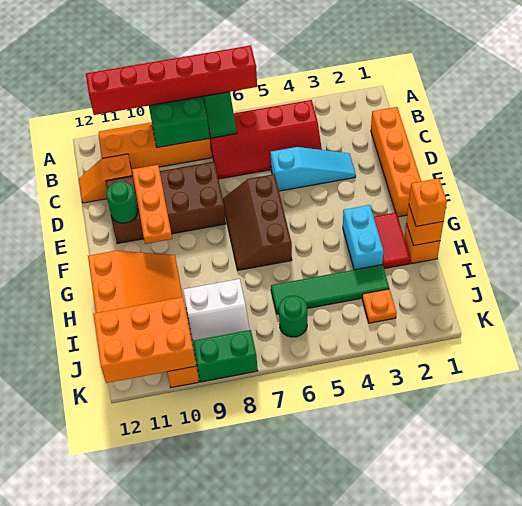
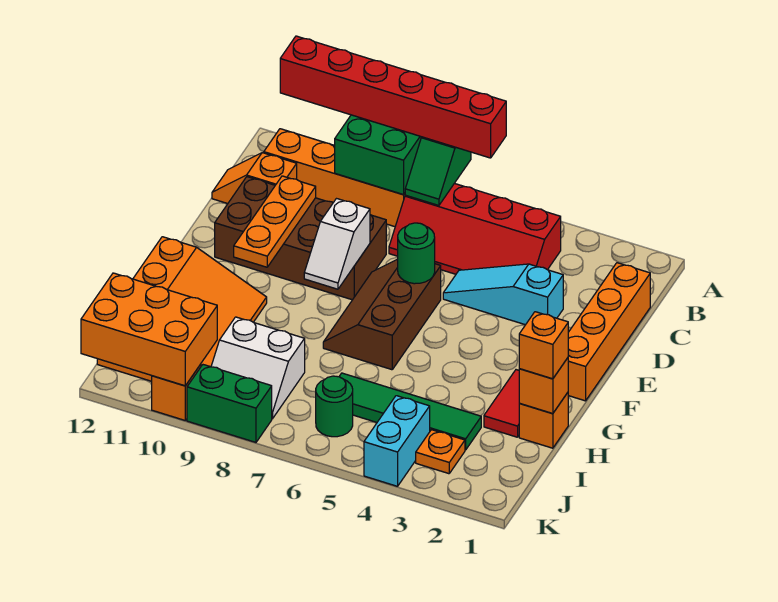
cyan slope D3:D5 level 1 top 5 -> cyan slope D3:D5 level 1 top 3
none -> white slope E8:F8 level 2 top E
green round brick E11 level 2 -> green round brick E6 level 2
cyan brick G3:H3 level 1 -> cyan brick J4:K4 level 1

